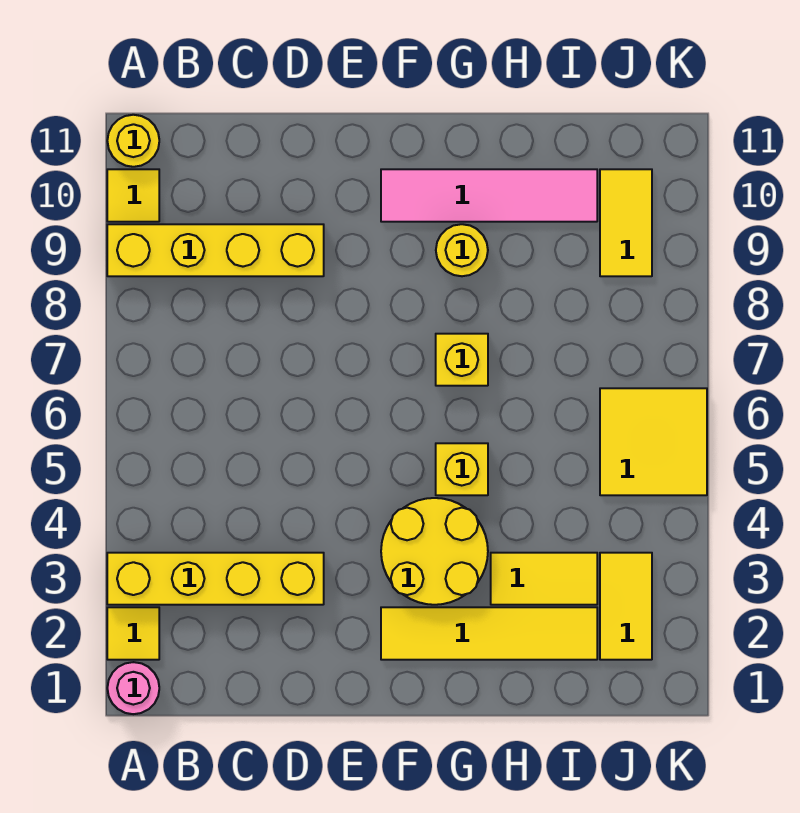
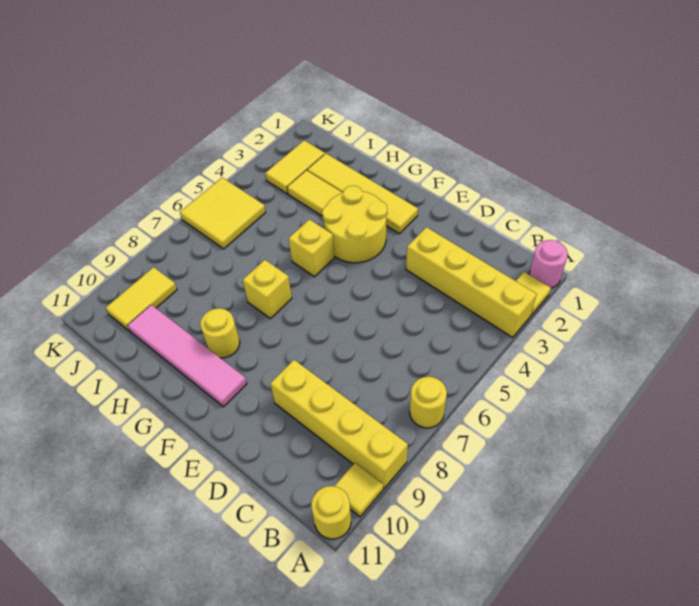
none -> yellow round brick A7 level 1

